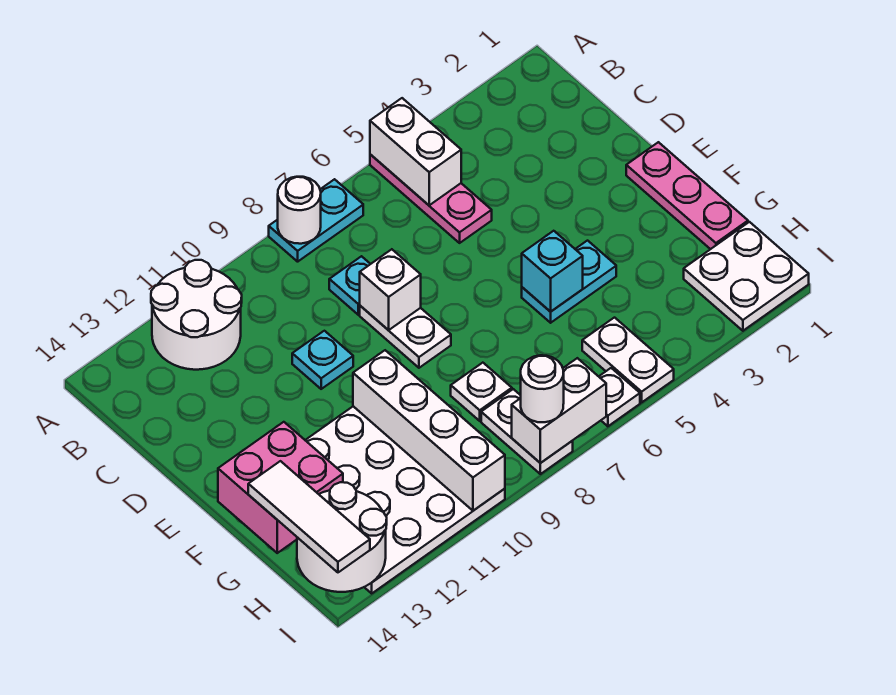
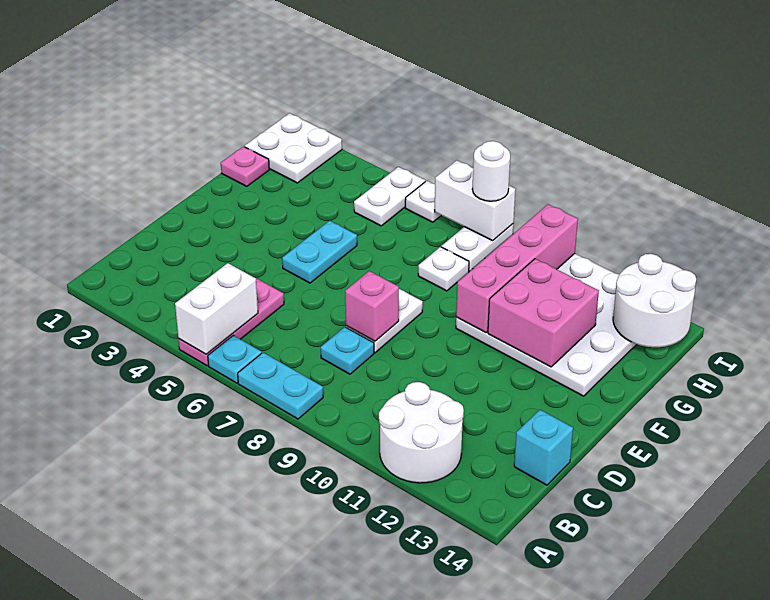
white round brick A8 level 2 -> none
white brick D8 level 2 -> pink brick D8 level 2
cyan plate D10 level 1 -> cyan plate A6 level 1
pink plate E1:G1 level 1 -> pink plate G1 level 1
cyan plate F4:F5 level 1 -> cyan plate E5:F5 level 1
cyan brick F5 level 2 -> cyan brick C14 level 1
white brick F10:I10 level 2 -> pink brick F10:I10 level 2
pink brick F13:G14 level 2 -> pink brick F11:G12 level 2
white tile G14:I14 level 3 -> none

